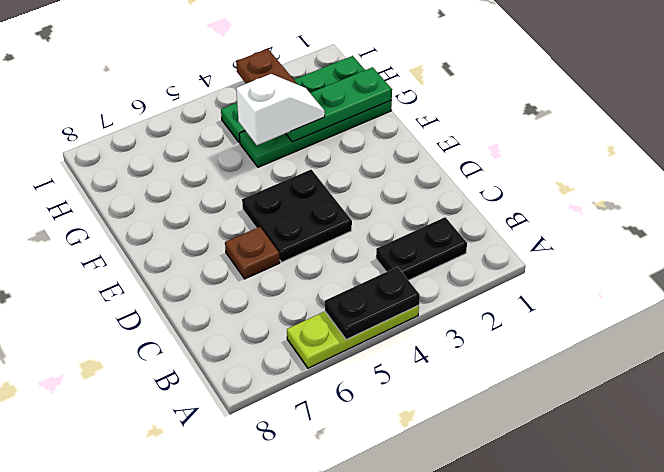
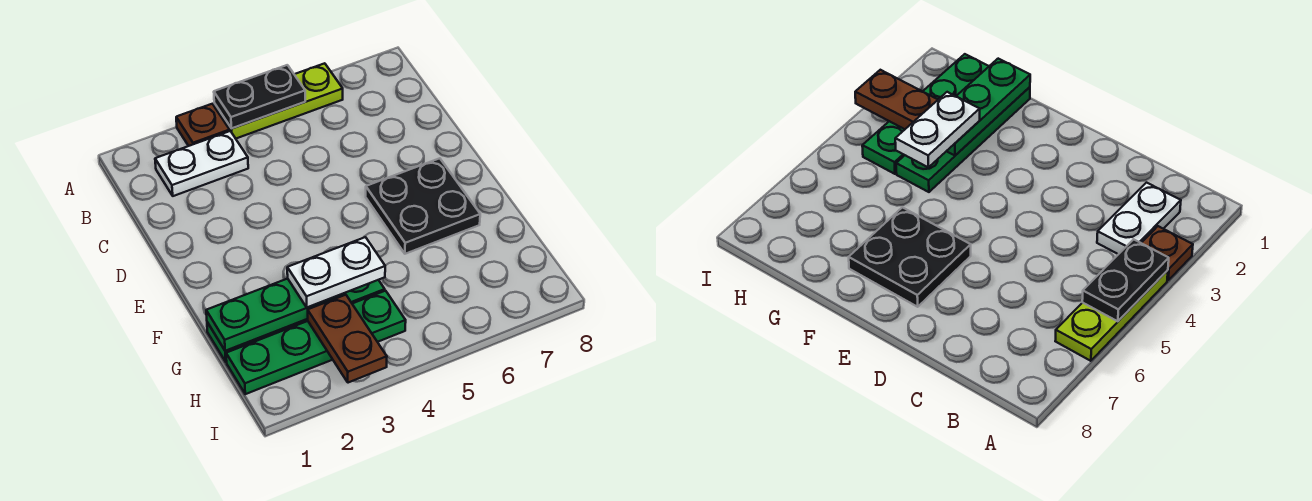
black plate B2:B3 level 1 -> white plate B2:B3 level 1
black plate D4:E5 level 1 -> black plate E6:F7 level 1
brown plate D6 level 1 -> brown plate A3 level 1
white slope G3:G4 level 3 top 4 -> white plate G3:G4 level 3

